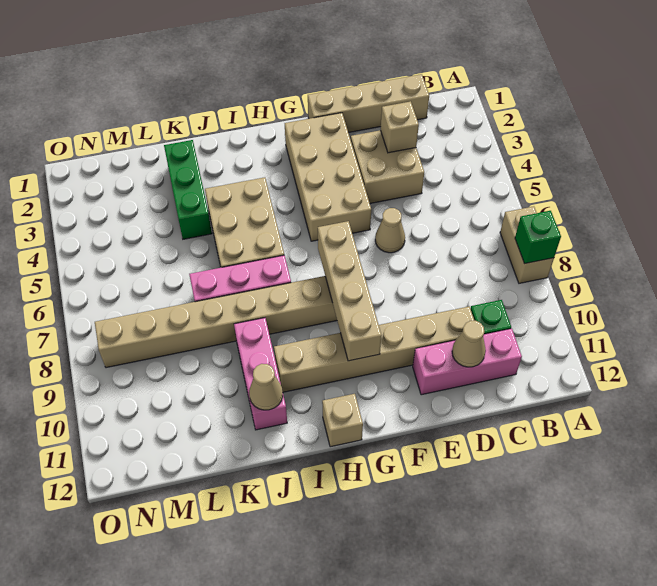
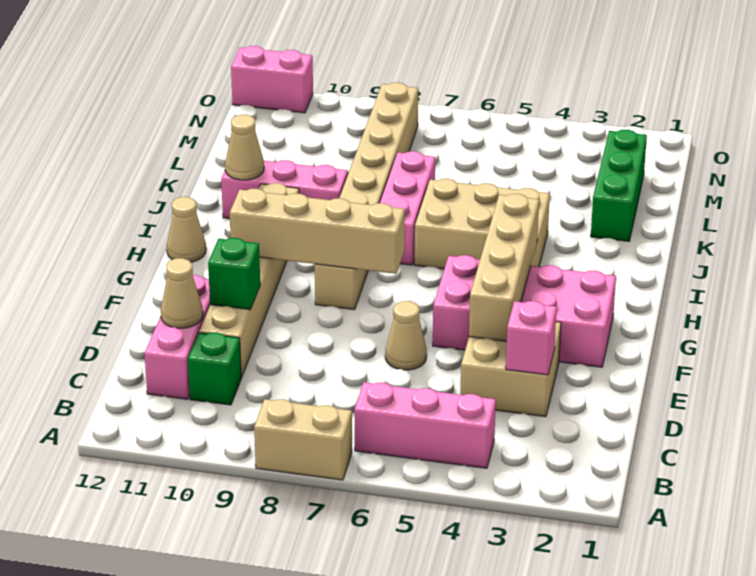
green brick A8 level 2 -> green brick E10 level 2
none -> pink brick B4:B6 level 1
tan brick C1:F1 level 1 -> tan brick E4:H4 level 2
tan brick D3 level 2 -> pink brick D3 level 2
tan brick F2:G5 level 1 -> pink brick F2:G5 level 1
tan brick H12 level 1 -> tan cone H12 level 1
green brick K2:K4 level 1 -> green brick K2:M2 level 1
none -> pink brick O11:O12 level 1

